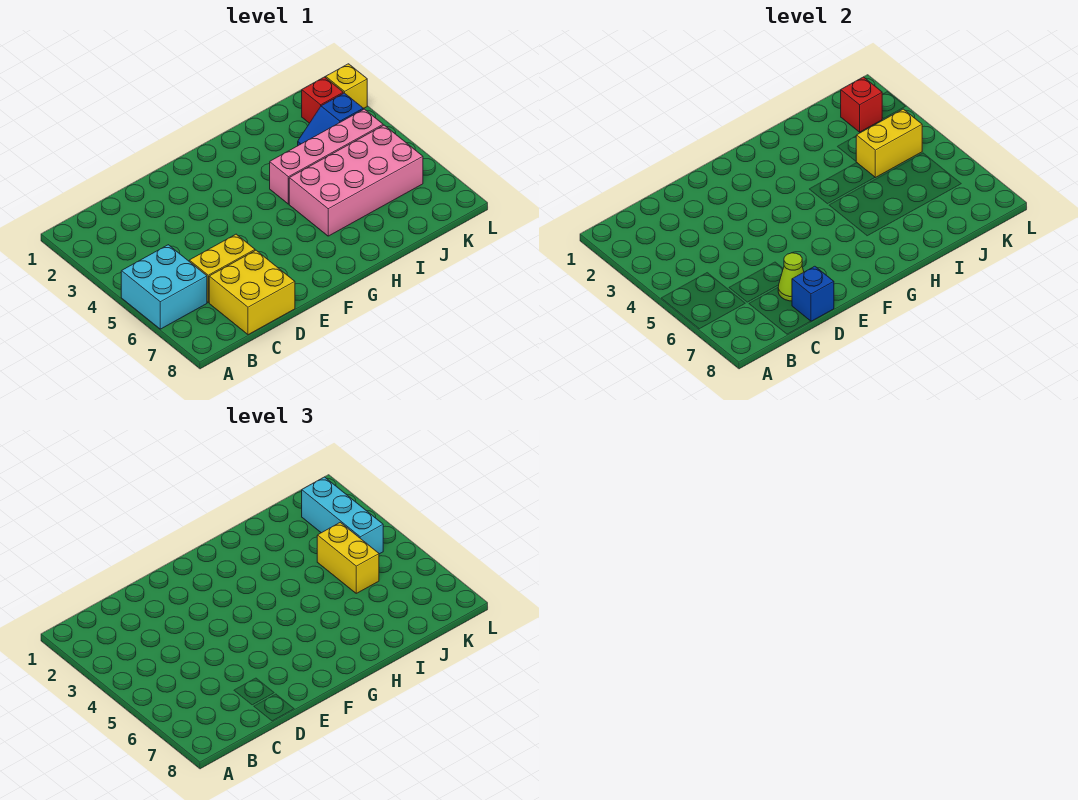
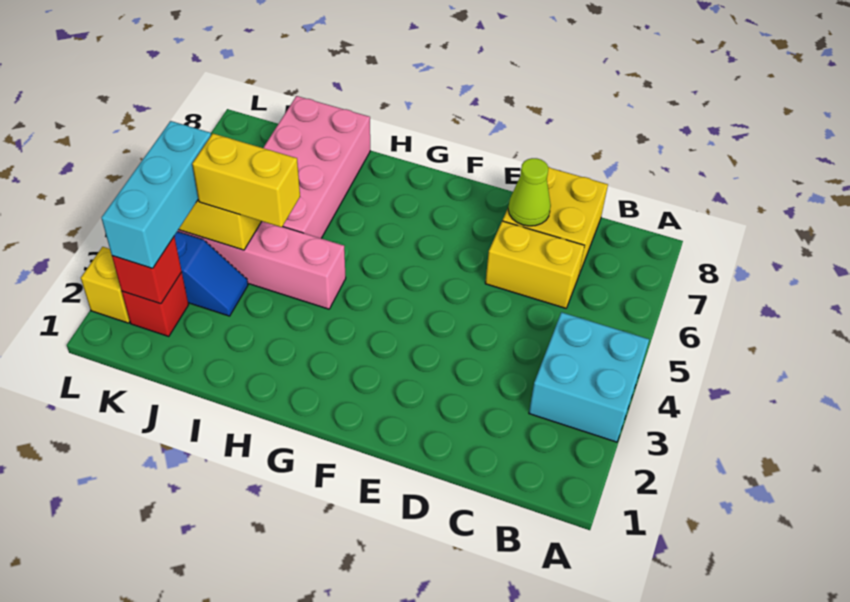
cyan brick A5:B6 level 1 -> cyan brick A3:B4 level 1
blue brick D8 level 2 -> none
pink brick H5:K6 level 1 -> pink brick I5:J8 level 1
yellow brick J4:J5 level 3 -> yellow brick I4:J4 level 3

